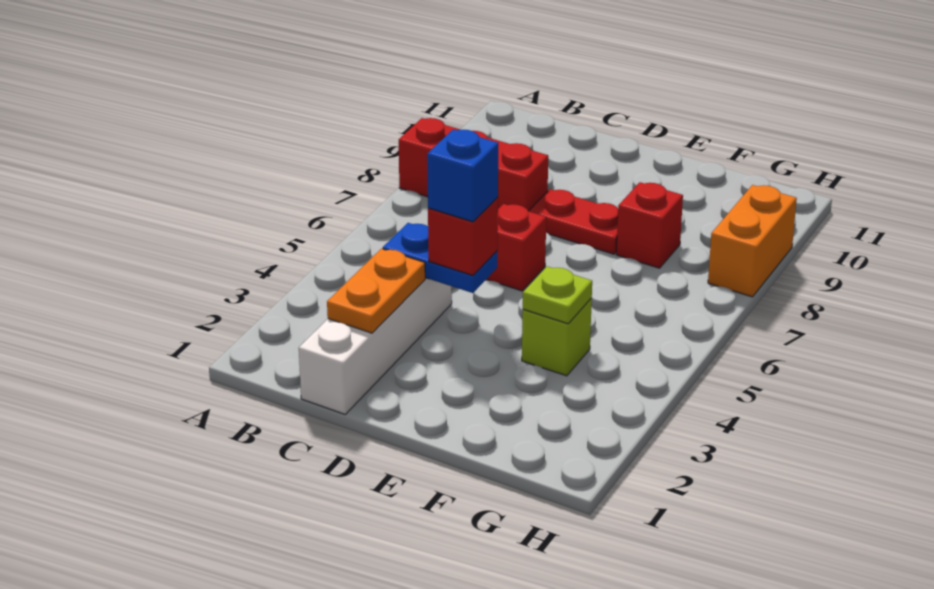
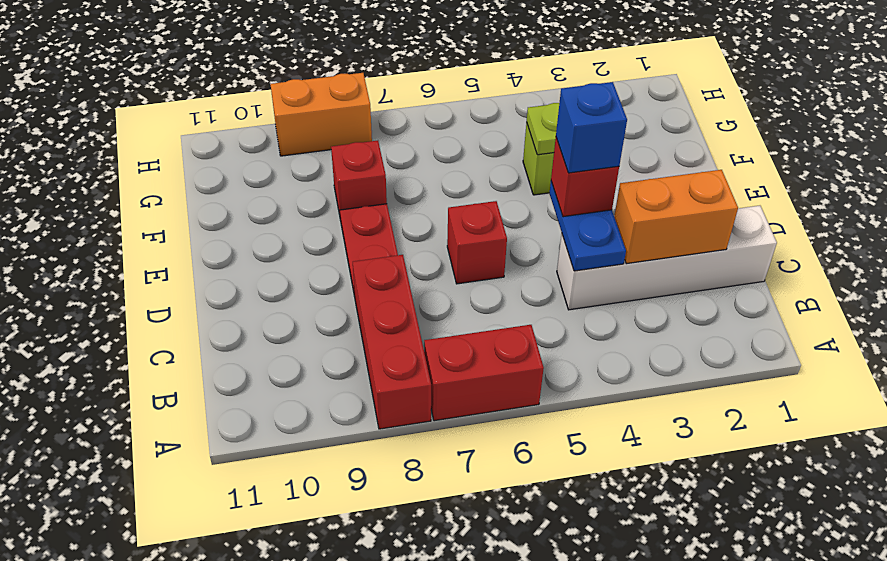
none -> red brick A6:A7 level 1
orange plate C2:C3 level 2 -> orange brick C2:C3 level 2

